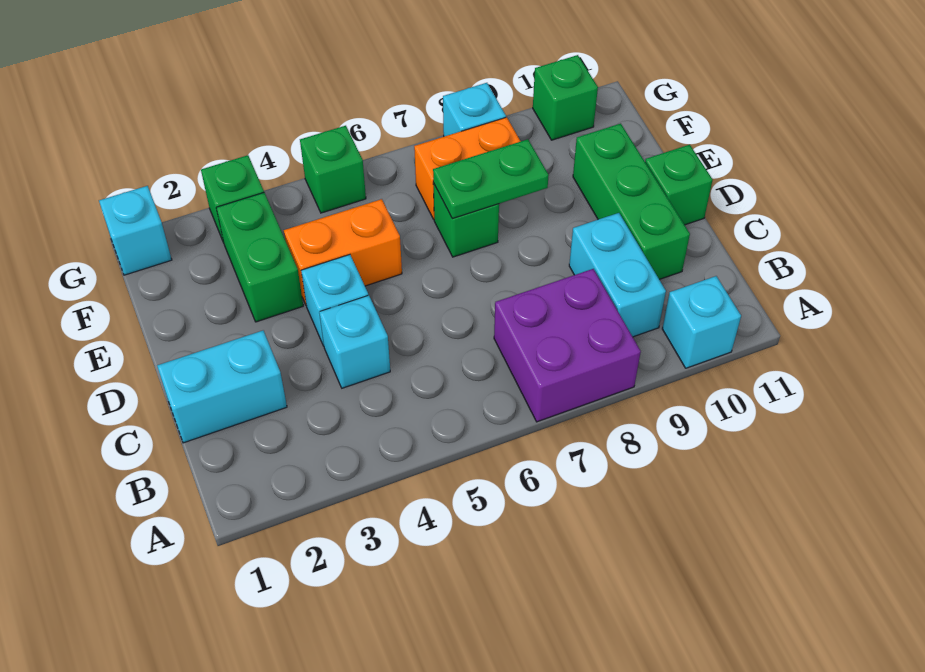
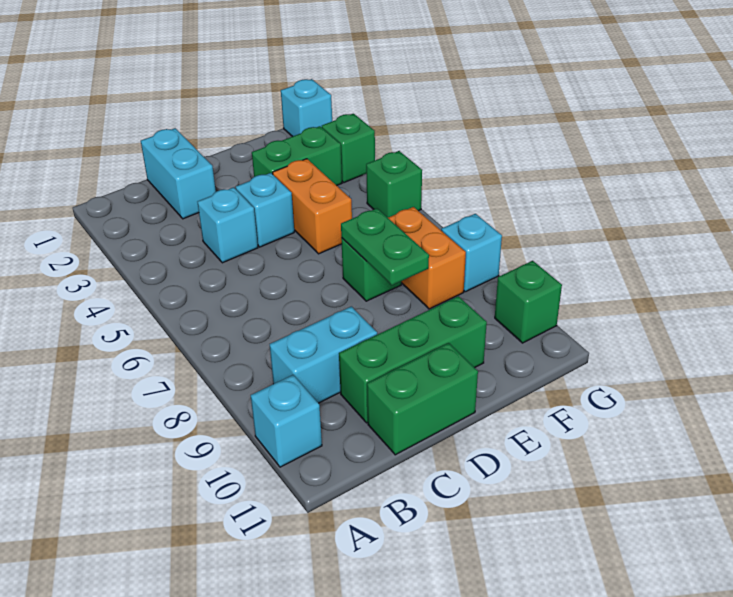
purple brick A7:B8 level 1 -> none
green brick D11 level 1 -> green brick C11:D11 level 1

